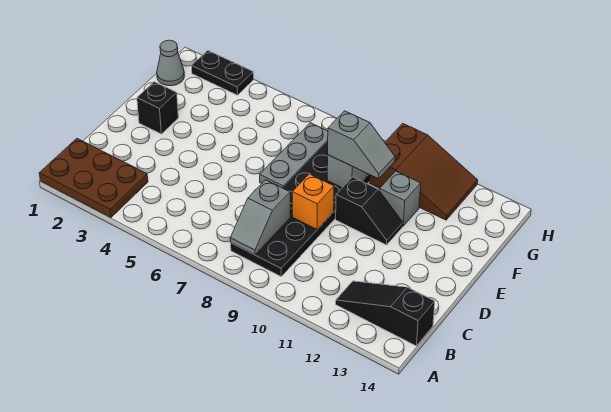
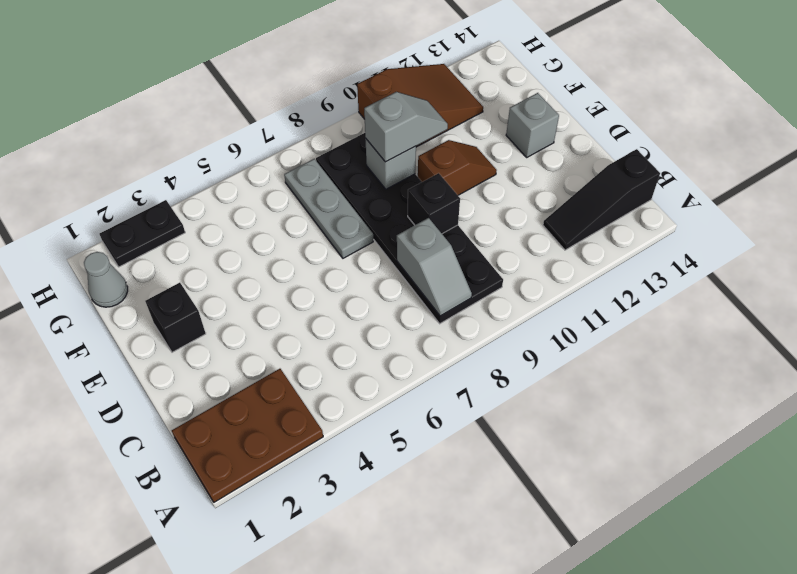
orange brick D9 level 2 -> black brick D9 level 2
black slope E10:E11 level 1 top 10 -> brown slope E10:E11 level 1 top 10
grey brick F11 level 1 -> grey brick E13 level 1

